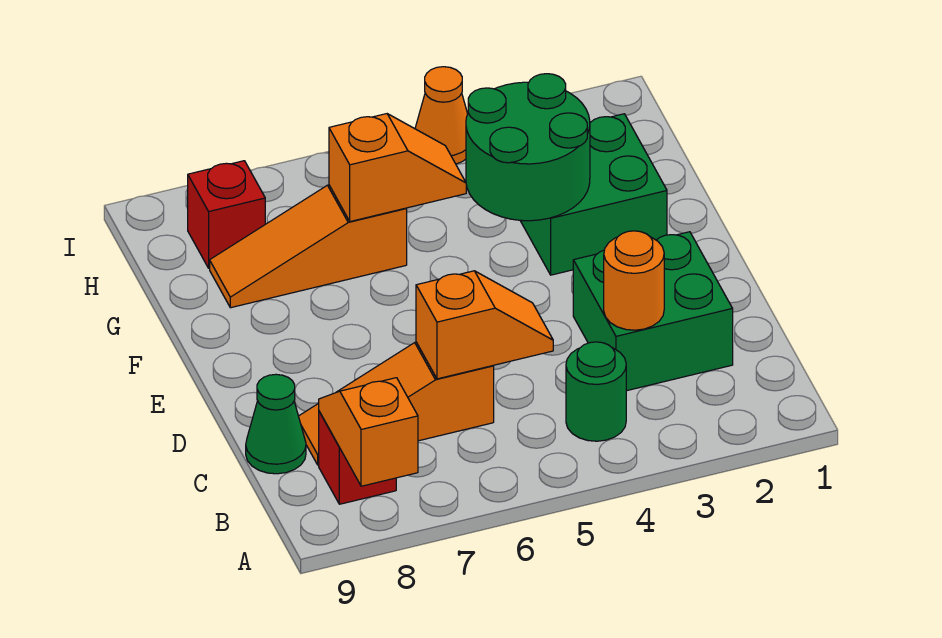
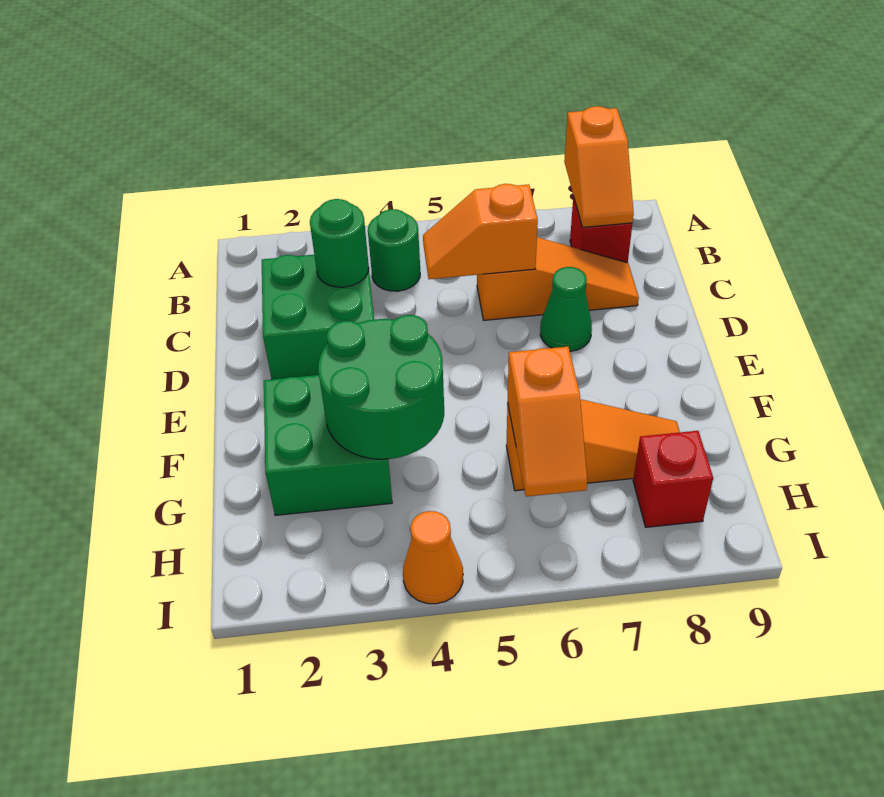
orange round brick C3 level 2 -> green round brick C3 level 2
green cone C9 level 1 -> green cone D7 level 1
orange slope G5:G6 level 2 top 6 -> orange slope G6:H6 level 2 top G

